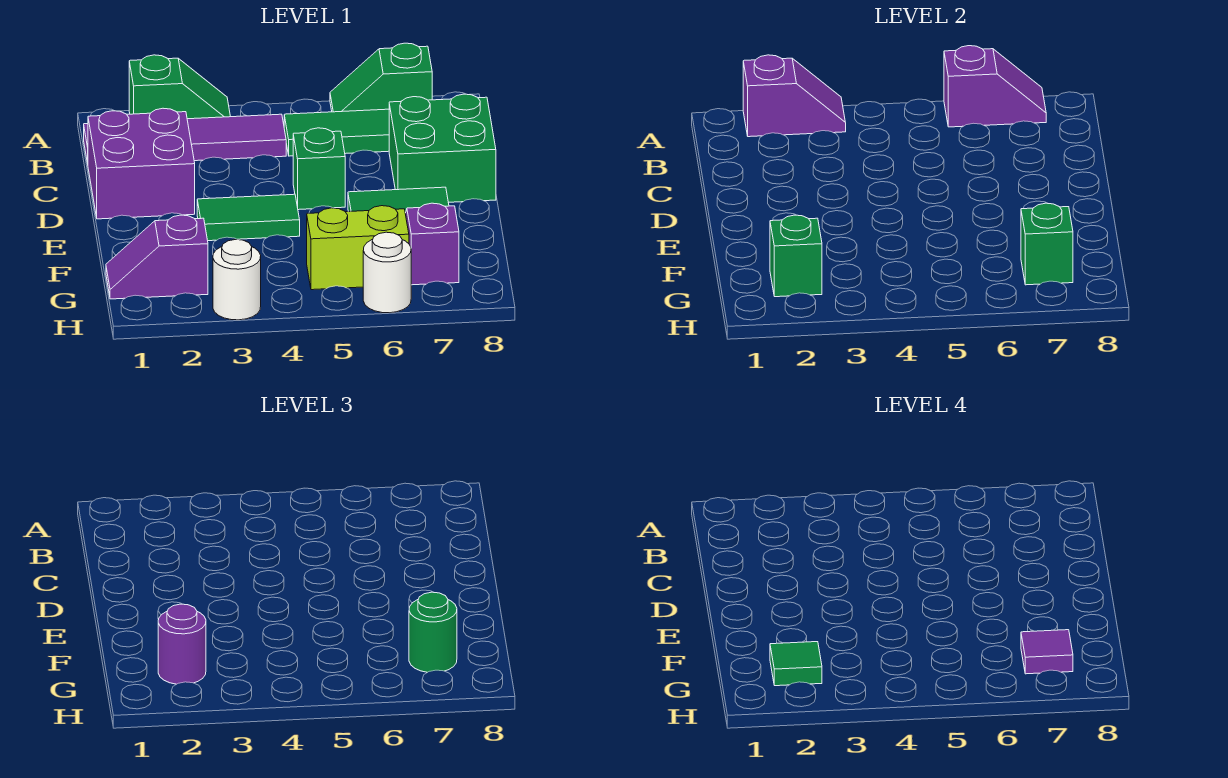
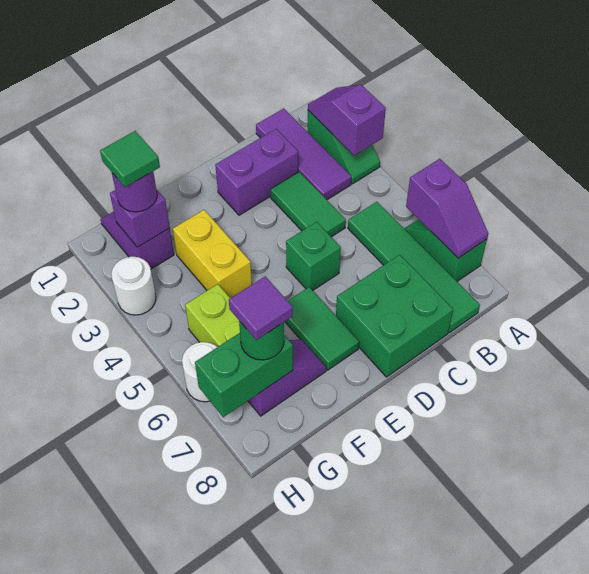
purple slope A2:A3 level 2 top 2 -> purple slope A2:A3 level 2 top 3
purple tile B1:B4 level 1 -> purple tile B1:B3 level 1
purple brick C1:D2 level 1 -> purple brick C2:D2 level 1
green tile E3:E4 level 1 -> green tile C3:C4 level 1
none -> yellow brick F3:F4 level 1
green brick G2 level 2 -> purple brick G2 level 2
green brick G7 level 2 -> green brick G7:H7 level 2

